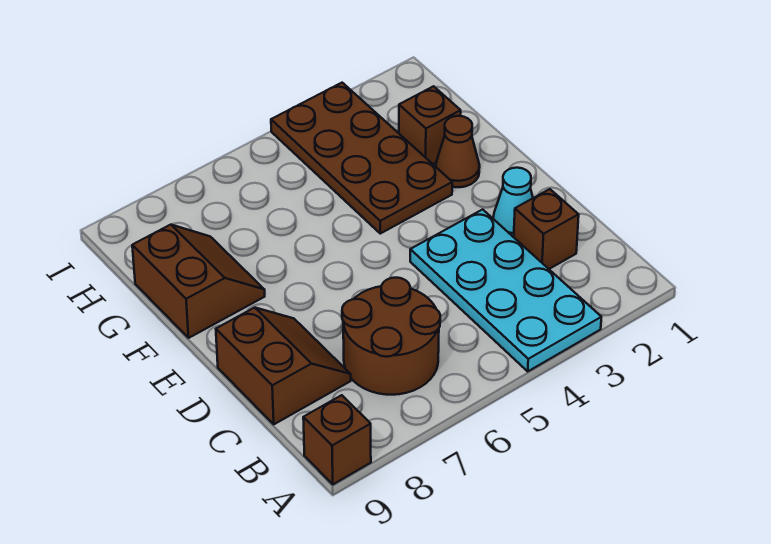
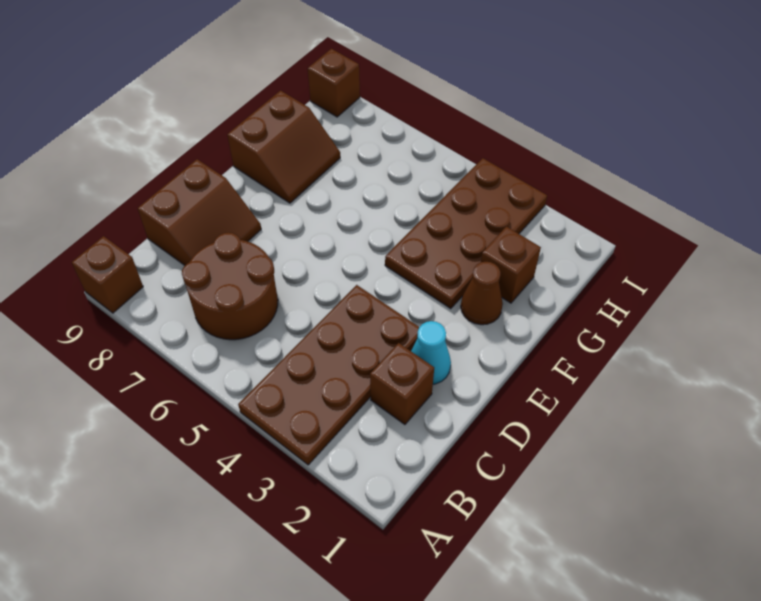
cyan plate A3:D4 level 1 -> brown plate A3:D4 level 1
none -> brown brick I9 level 1

